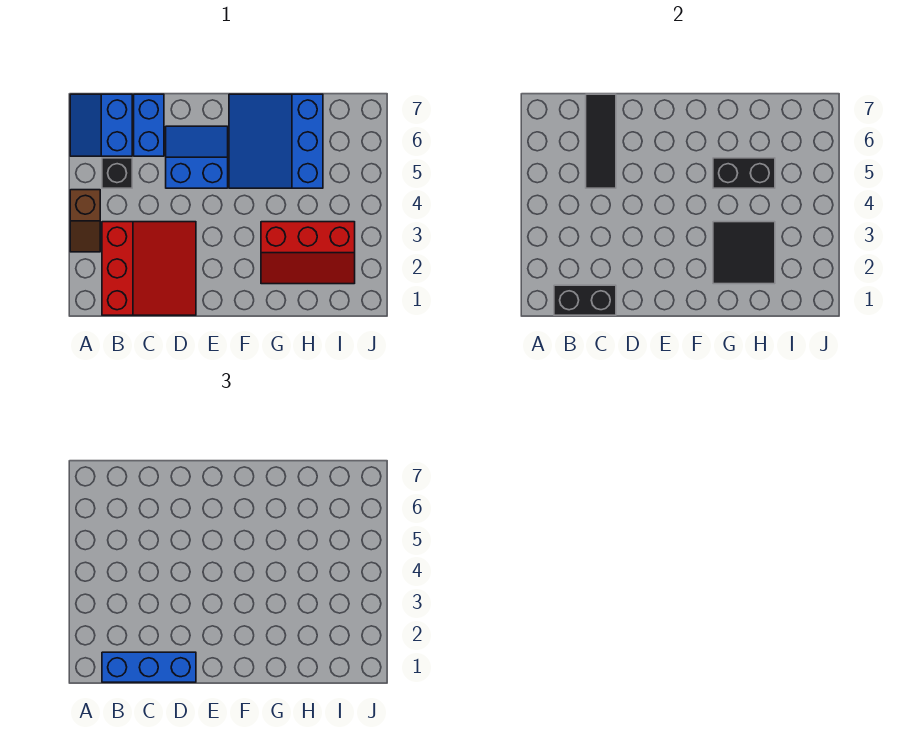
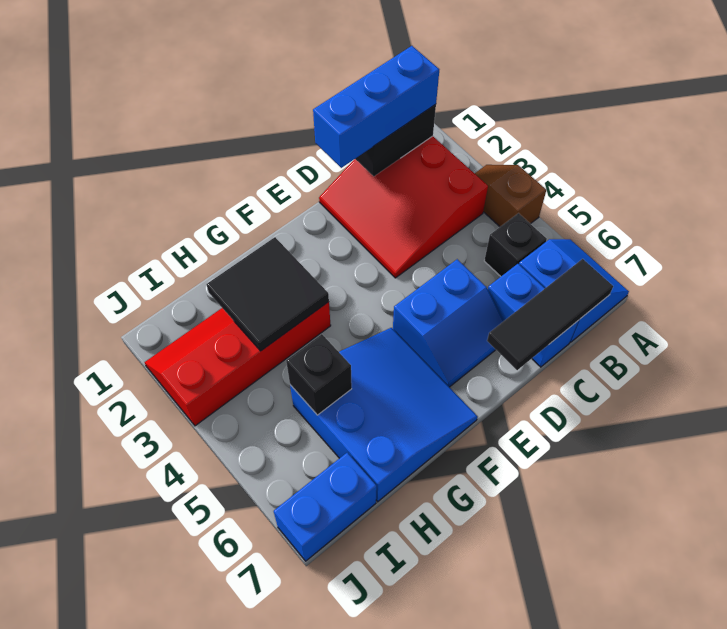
black tile C5:C7 level 2 -> black tile B7:D7 level 2
red slope G2:I3 level 1 top 3 -> red slope G2:J3 level 1 top 3
black brick G5:H5 level 2 -> black brick H5 level 2
none -> blue brick I7:J7 level 1

